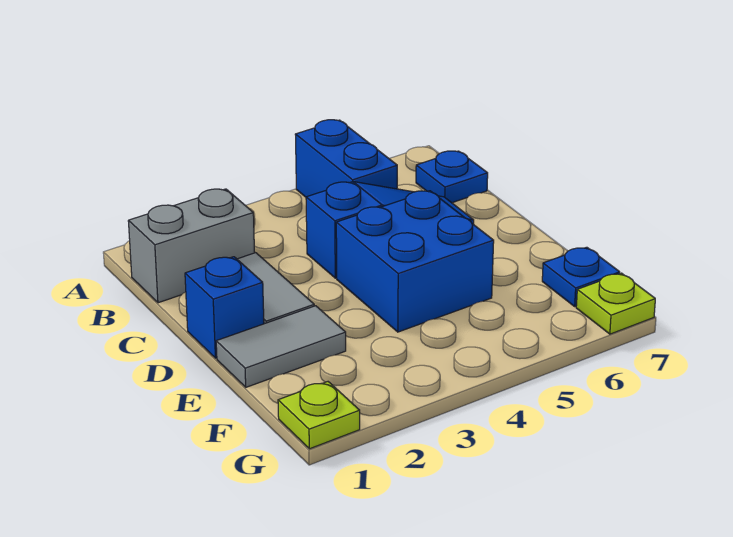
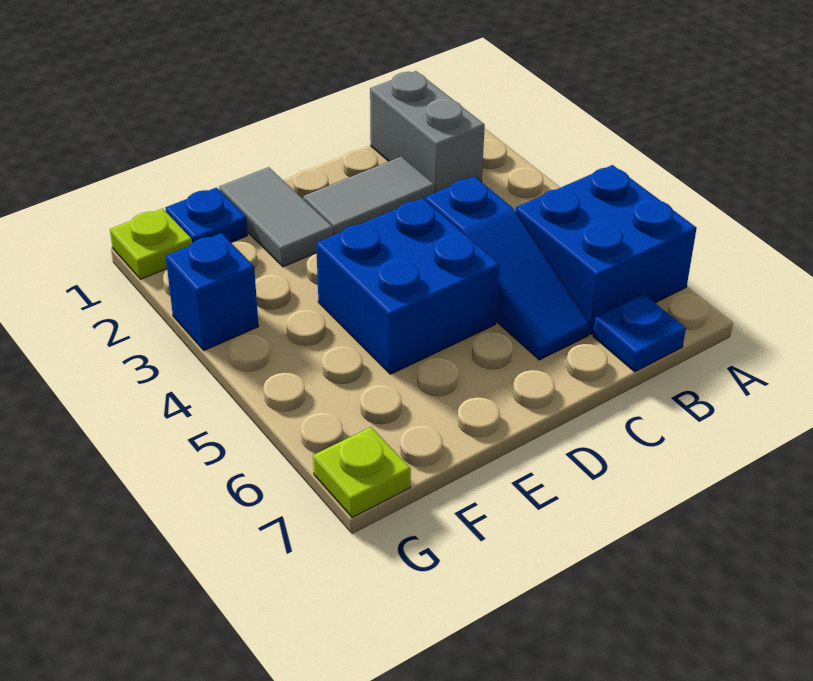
blue brick A5:B5 level 1 -> blue brick A5:B6 level 1
blue brick D1 level 1 -> blue brick G3 level 1
blue plate F7 level 1 -> blue plate F1 level 1

